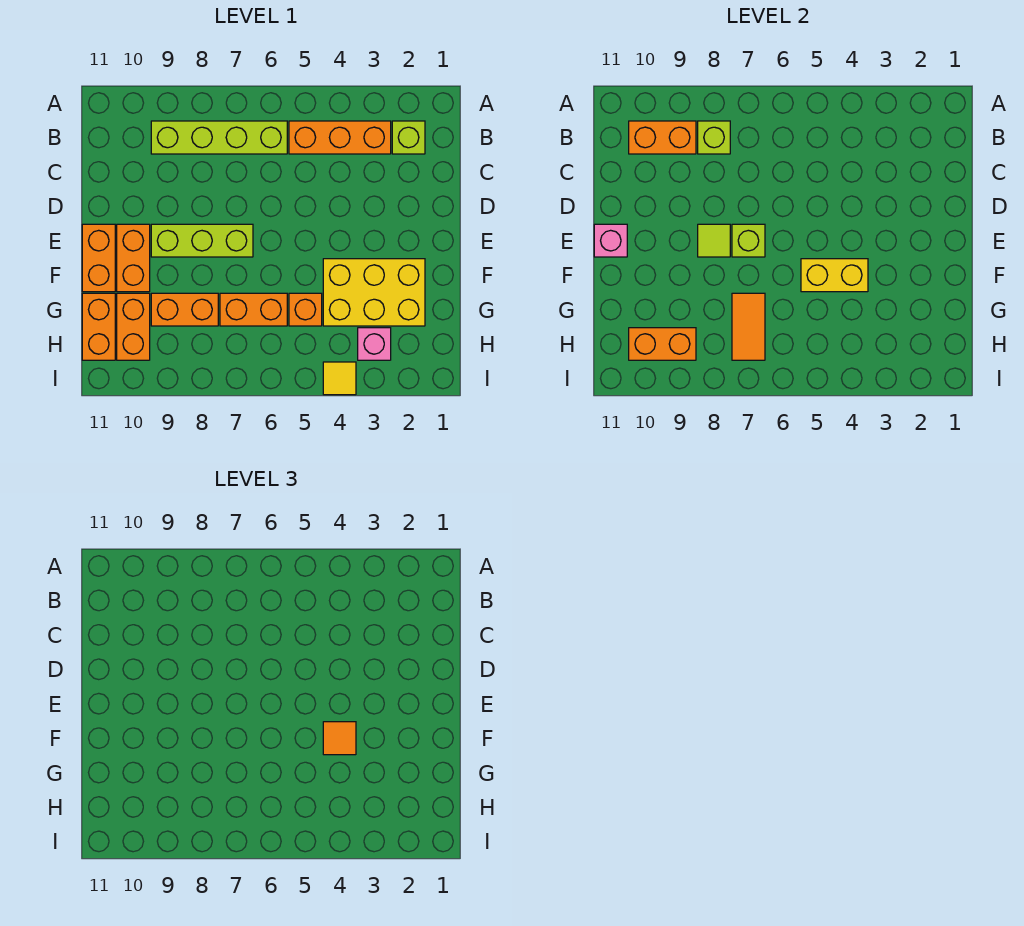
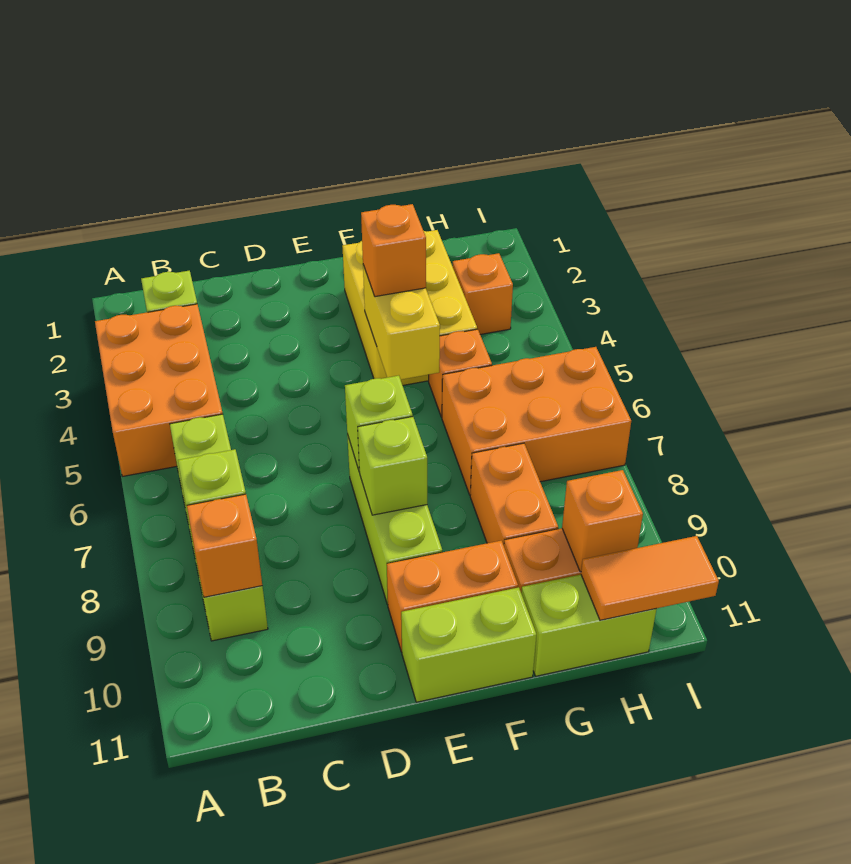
orange brick B3:B5 level 1 -> orange brick A3:B5 level 1
orange brick B9:B10 level 2 -> orange brick B9 level 2
lime tile E8 level 2 -> lime brick E8 level 2
orange brick E11:F11 level 1 -> lime brick E11:F11 level 1
pink brick E11 level 2 -> none
orange tile F4 level 3 -> orange brick F4 level 3
orange brick G6:G7 level 1 -> orange brick G6:I7 level 1
orange tile G7:H7 level 2 -> orange tile H11:I11 level 2
orange brick G11:H11 level 1 -> lime brick G11:H11 level 1
pink brick H3 level 1 -> orange brick H3 level 1
orange brick H9:H10 level 2 -> orange brick H10 level 2
yellow tile I4 level 1 -> none

